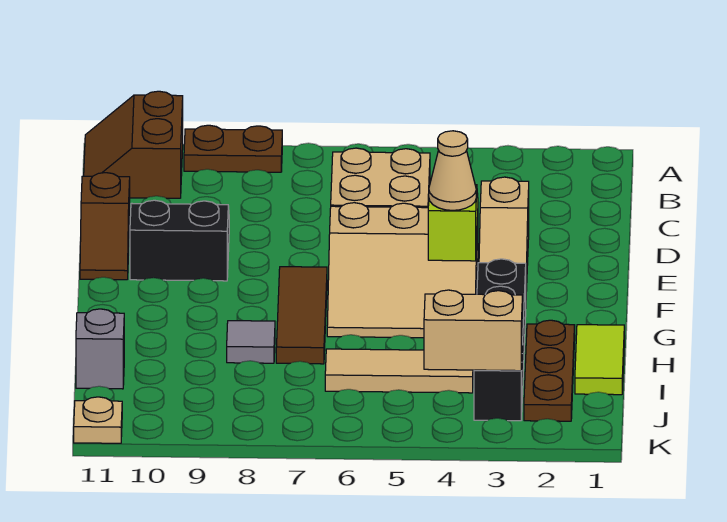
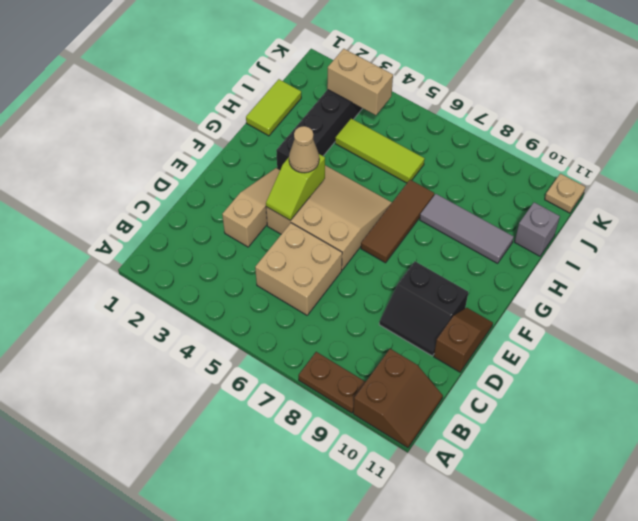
brown plate H2:J2 level 1 -> none
grey tile H8 level 1 -> grey tile H8:H10 level 1
tan tile I4:I6 level 1 -> lime tile I4:I6 level 1

